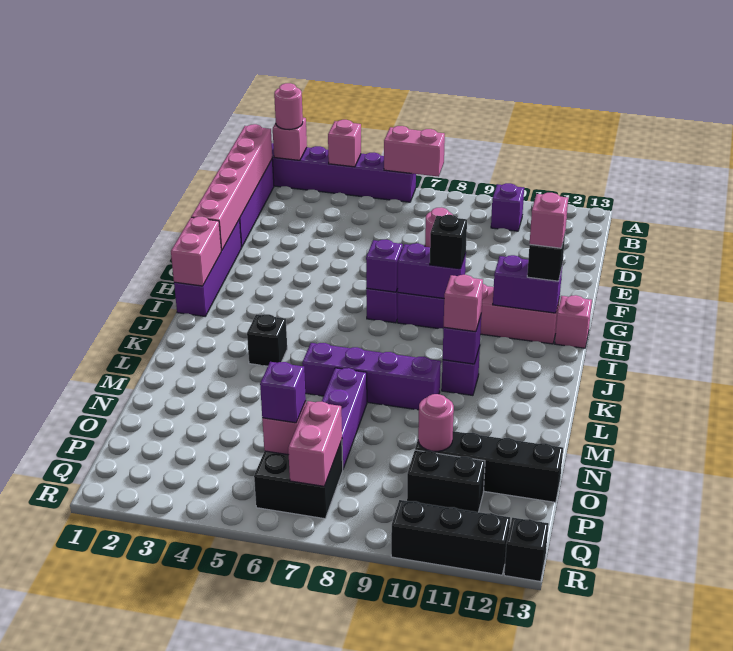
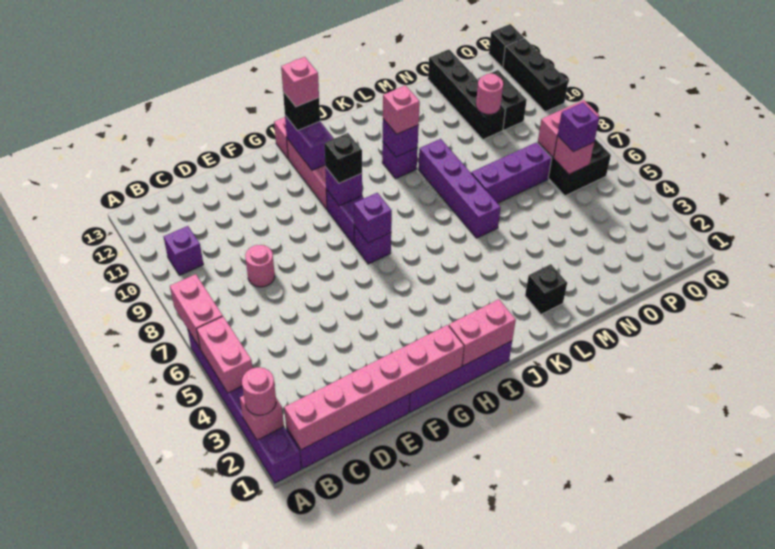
pink brick A4 level 2 -> pink brick A4:A5 level 2
purple brick H8:H9 level 2 -> purple brick H9 level 2
black brick K4 level 1 -> black brick L2 level 1

